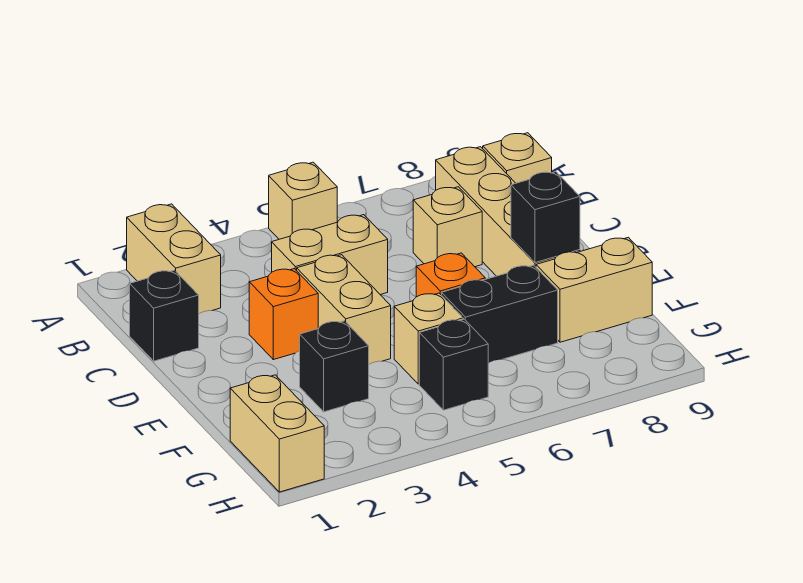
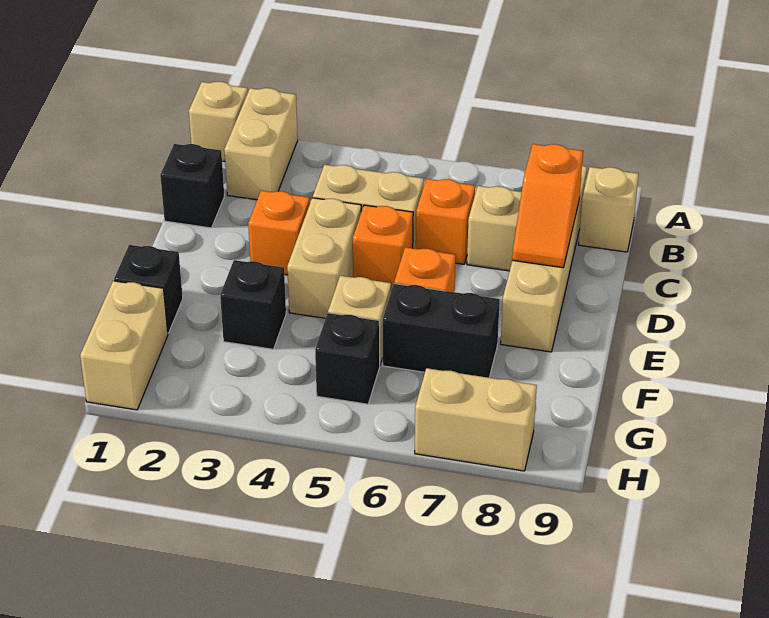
tan brick A5 level 1 -> tan brick A1 level 1
none -> orange brick C6 level 1
none -> orange slope C8:D8 level 2 top C
none -> orange brick D5 level 1
black brick E8 level 2 -> black brick F1 level 1
tan brick F8:F9 level 1 -> tan brick H7:H8 level 1

